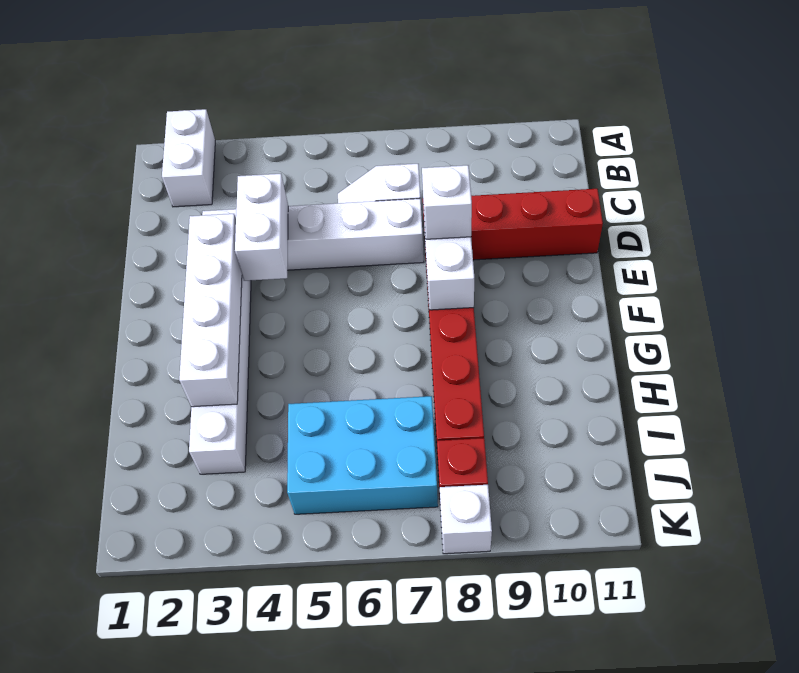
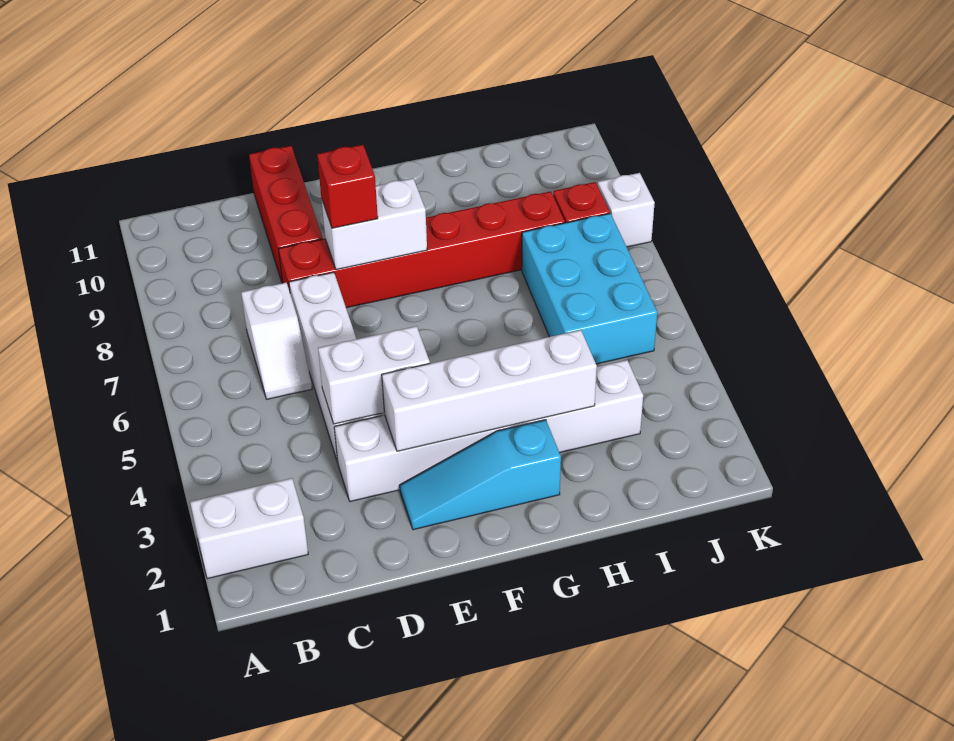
none -> cyan slope E2:G2 level 1 top G
white brick E8 level 3 -> red brick E8 level 3

